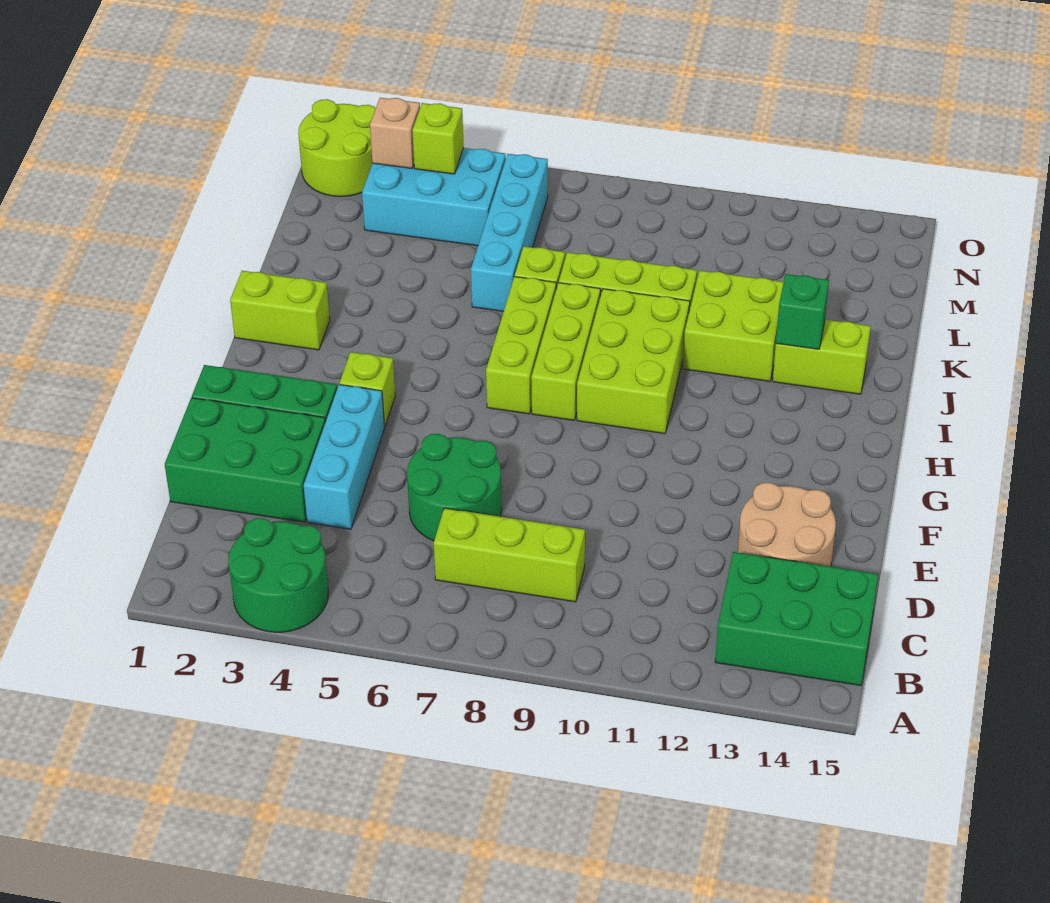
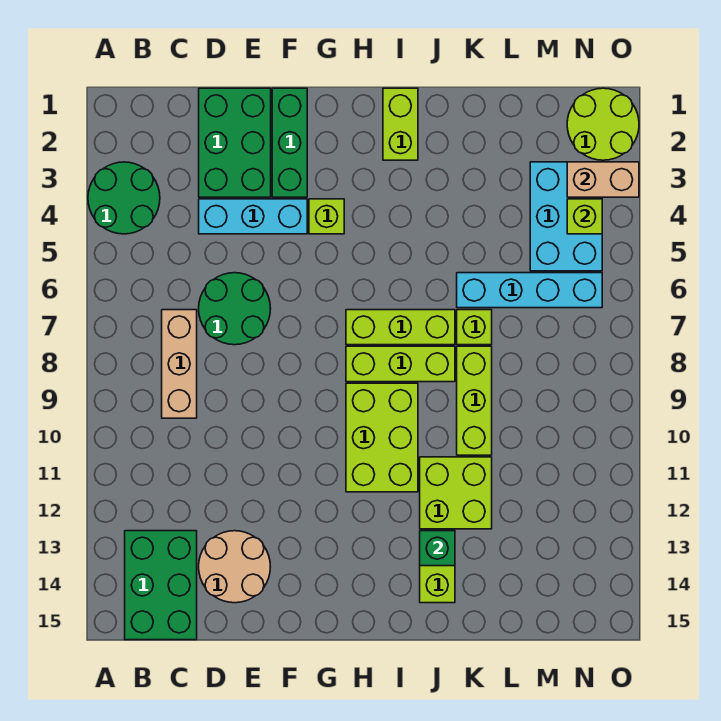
lime brick C7:C9 level 1 -> tan brick C7:C9 level 1
lime brick H9:J10 level 1 -> lime brick H9:I11 level 1
tan brick N3 level 2 -> tan brick N3:O3 level 2

